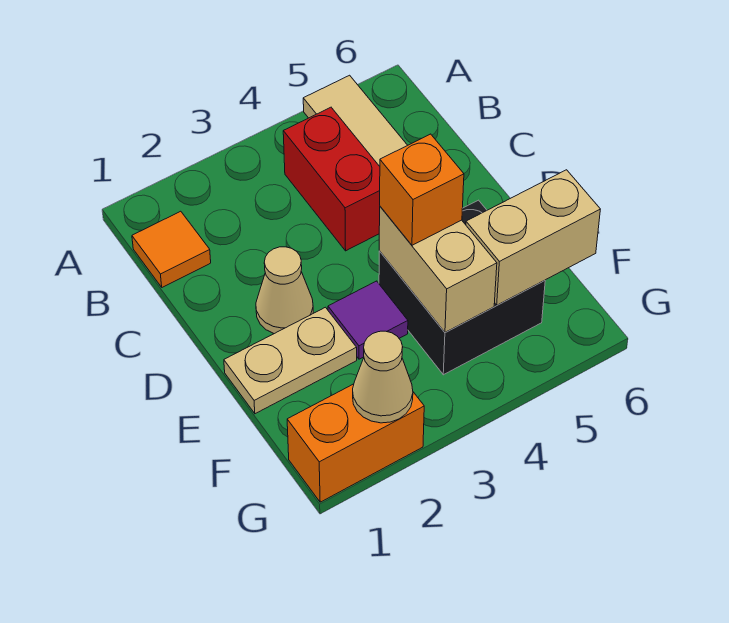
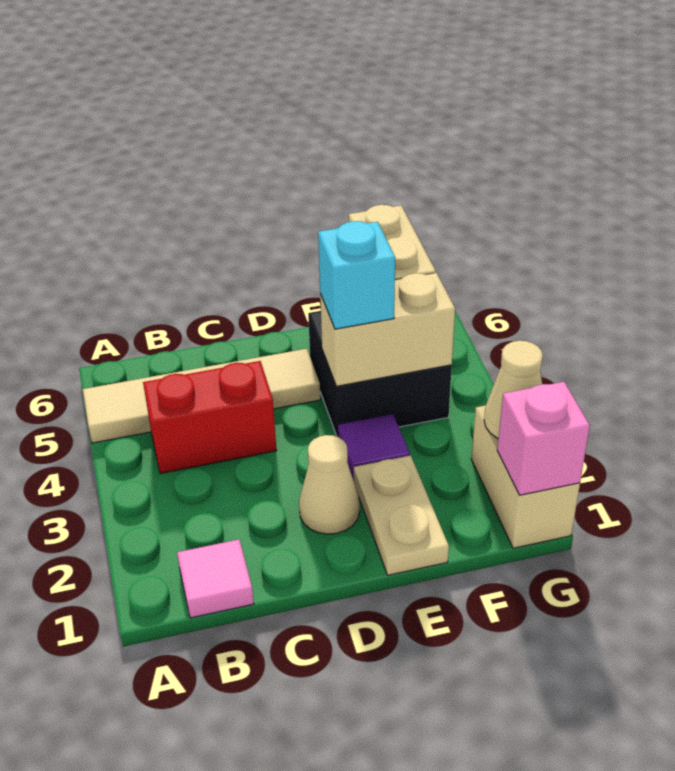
orange tile B1 level 1 -> pink tile B1 level 1
orange brick E4 level 3 -> cyan brick E4 level 3
orange brick G1:G2 level 1 -> tan brick G1:G2 level 1
none -> pink brick G1 level 2

